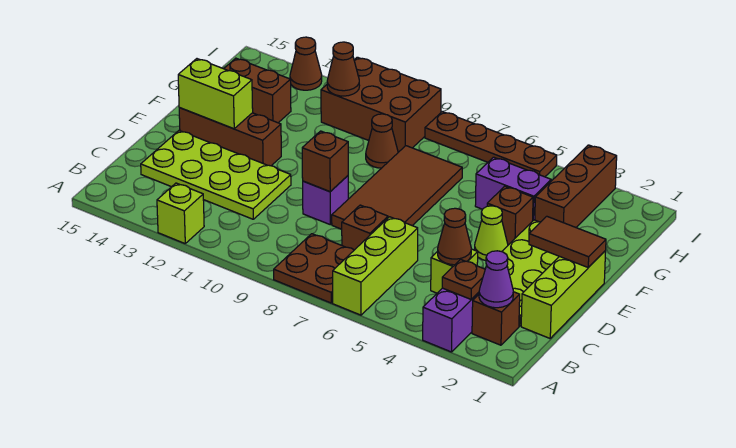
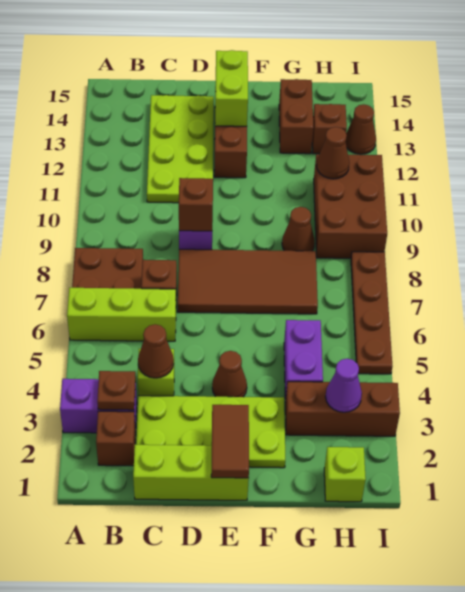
lime brick A12 level 1 -> lime brick H1 level 1
purple cone B2 level 2 -> purple cone H3 level 2
lime cone E4 level 1 -> brown cone E4 level 1
brown brick F4 level 1 -> brown brick H13 level 1

